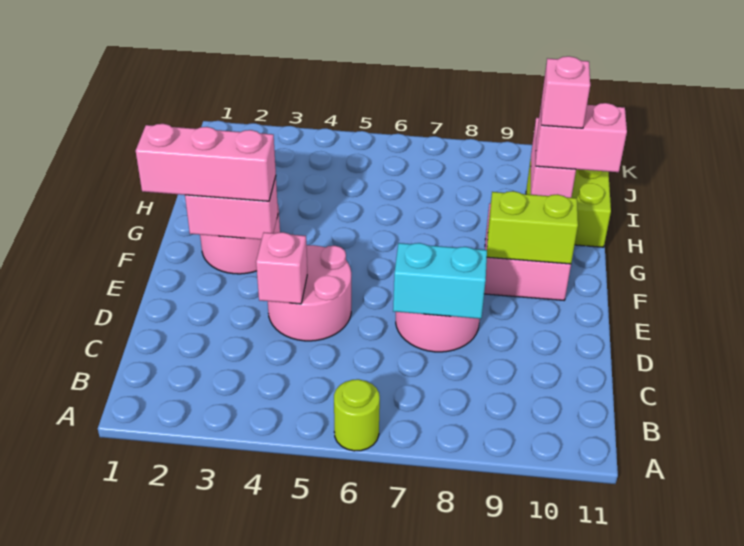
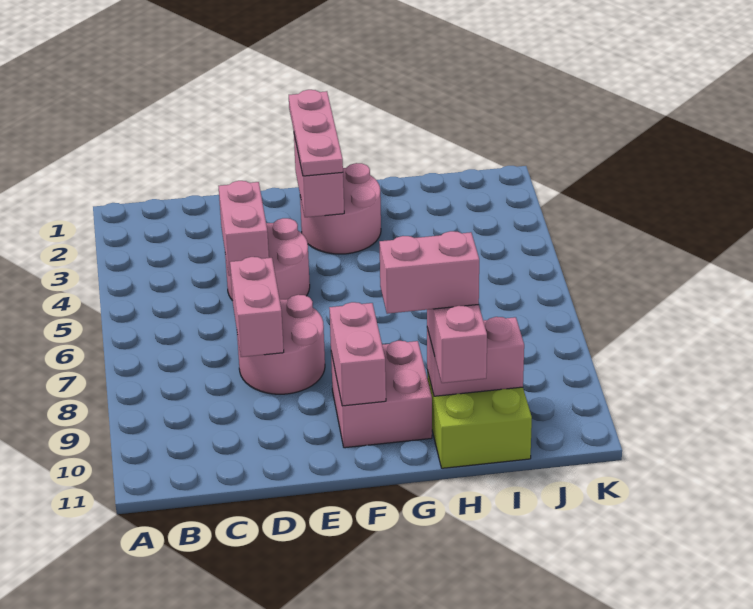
lime round brick A6 level 1 -> none
pink brick D4 level 2 -> pink brick D4:D5 level 2
cyan brick D7:D8 level 2 -> pink brick D7:D8 level 2
pink brick F1:F3 level 3 -> pink plate F1:F3 level 3
lime brick F9:F10 level 2 -> pink brick F9:F10 level 2
pink brick H10 level 4 -> pink brick G10:H10 level 4

